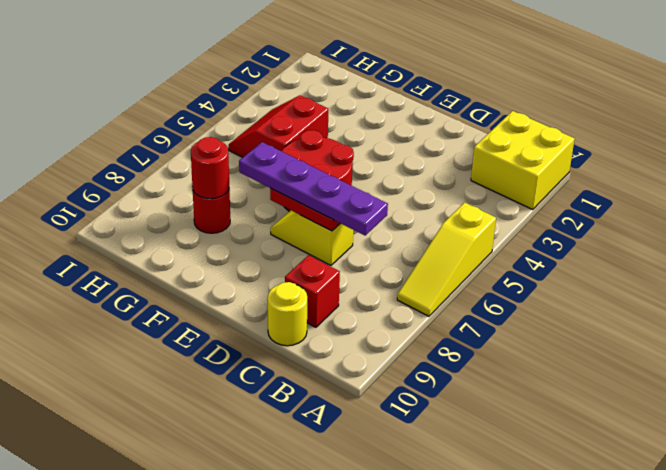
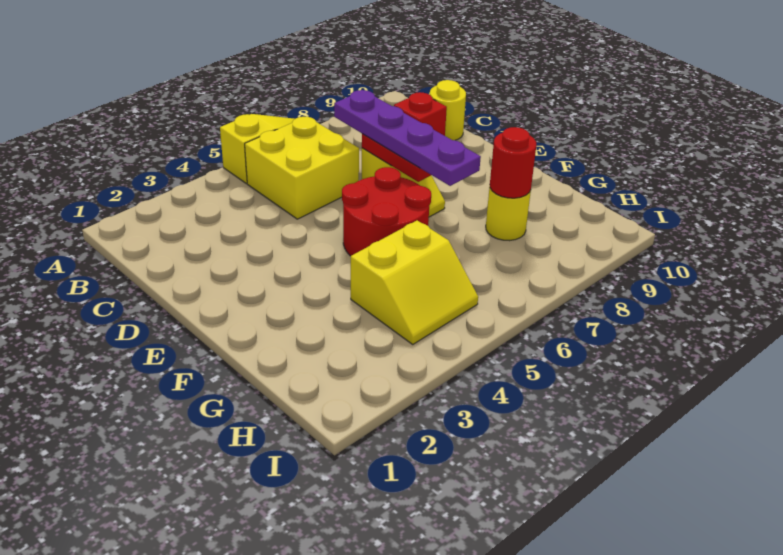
yellow brick A1:B2 level 1 -> yellow brick B5:C6 level 1
red slope G4:H5 level 1 top G -> yellow slope G4:H5 level 1 top G
red round brick G8 level 1 -> yellow round brick G8 level 1

